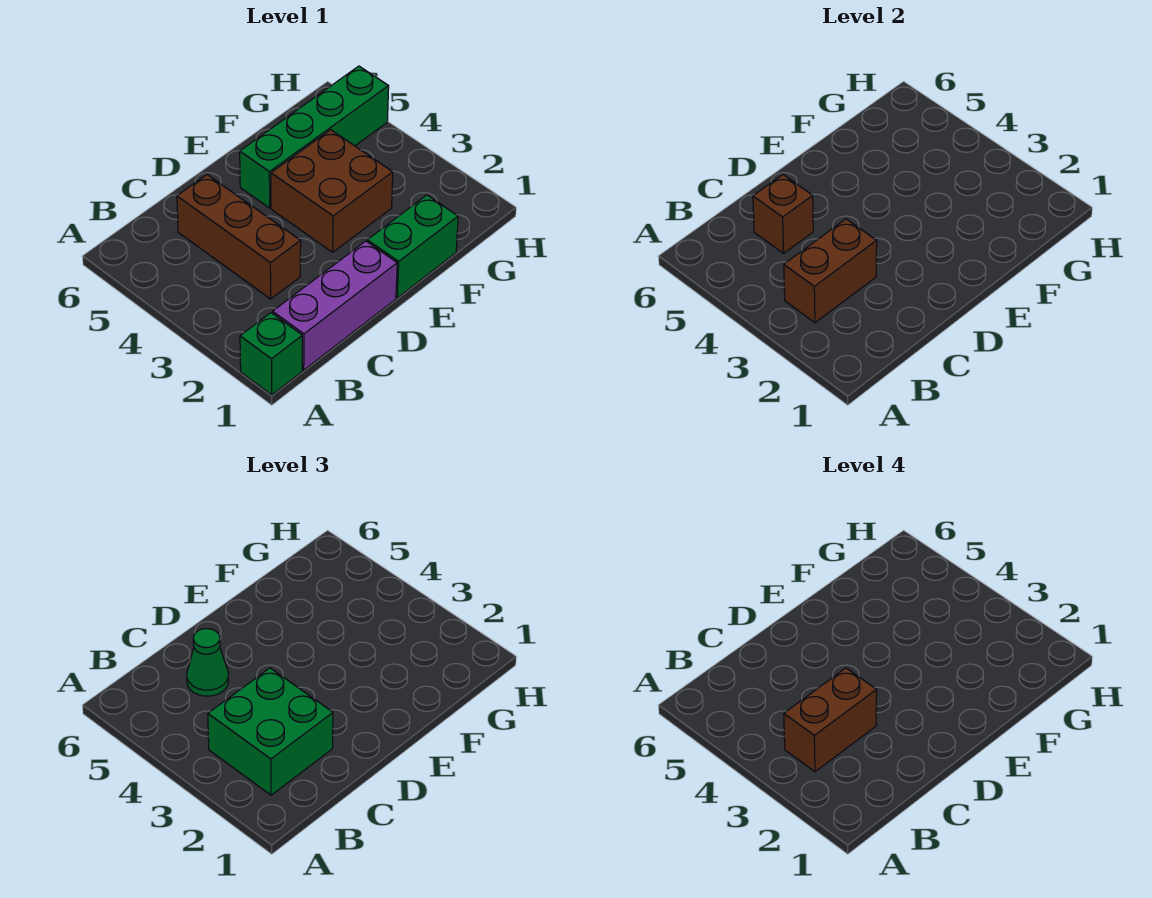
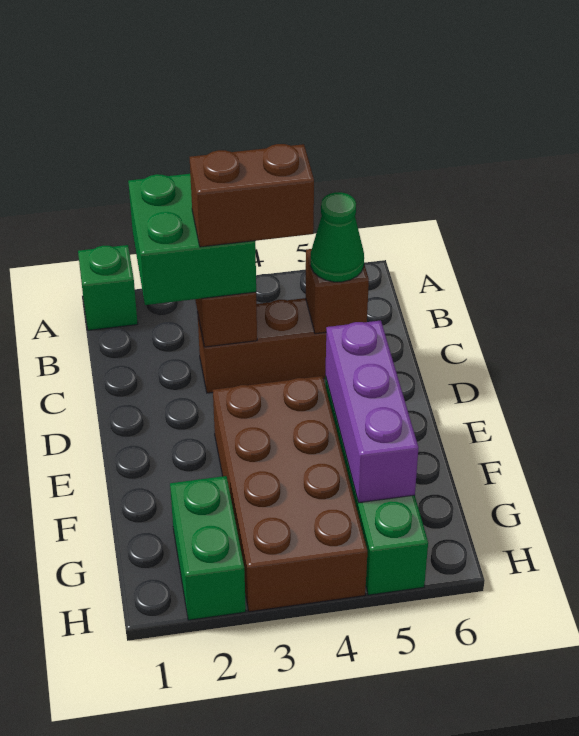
purple brick B1:D1 level 1 -> purple brick E5:G5 level 2
brown brick B3:C3 level 4 -> brown brick C3:C4 level 4
green brick E1:F1 level 1 -> green brick G2:H2 level 1
brown brick E3:F4 level 1 -> brown brick E3:H4 level 1

